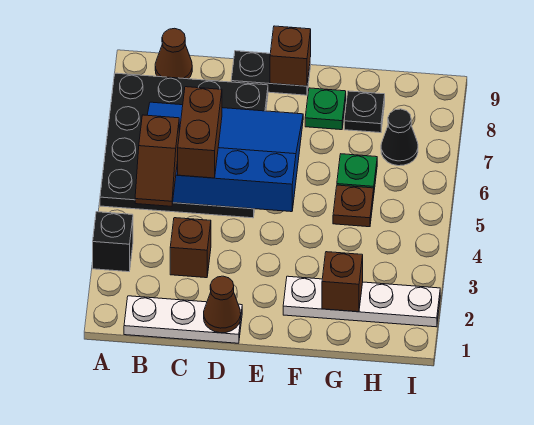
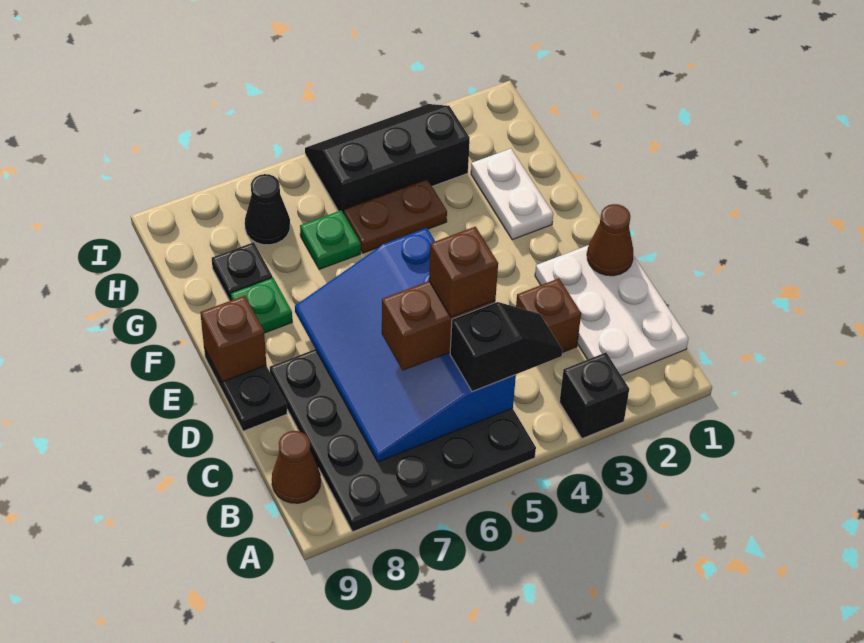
white plate B1:D1 level 1 -> white plate B1:D2 level 1
brown slope B4:B5 level 3 top 5 -> black slope B4:B5 level 3 top 5
white plate F2:I2 level 1 -> white plate F2:G2 level 1
brown brick G2 level 2 -> brown brick C5 level 4
brown plate G5 level 1 -> brown plate G4:G5 level 1
none -> black slope H3:I5 level 1 top H

